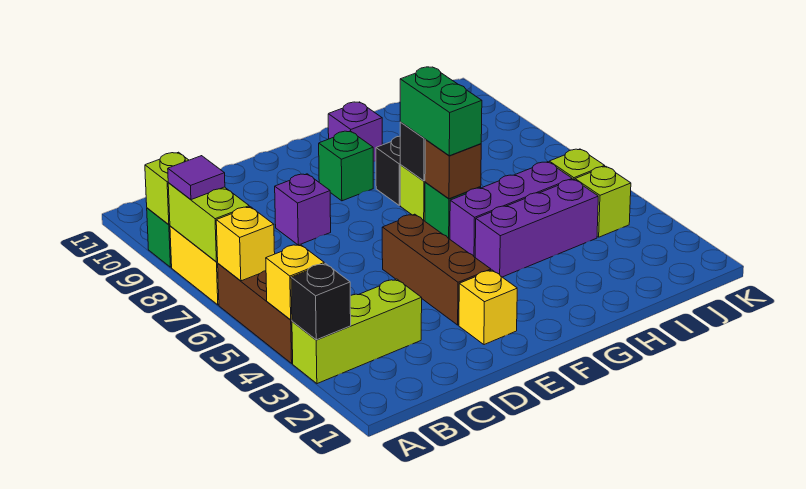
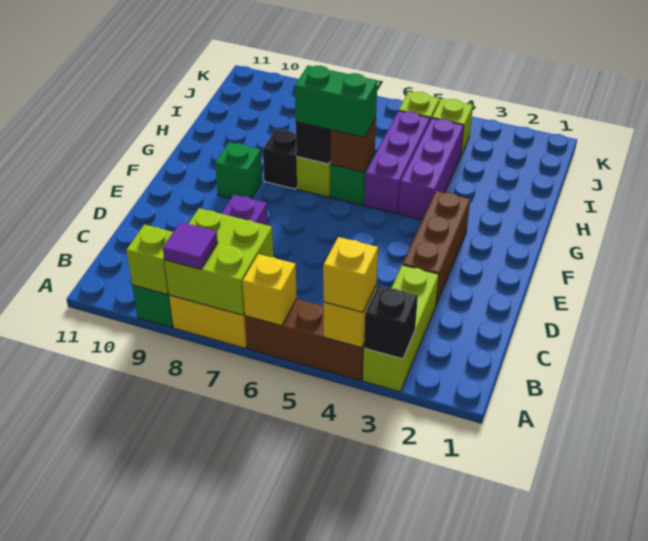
lime brick A7:A8 level 2 -> lime brick A7:B8 level 2
yellow brick E2 level 1 -> yellow brick A4 level 3
brown brick E3:E5 level 1 -> brown brick D3:F3 level 1
purple brick G10 level 1 -> none

